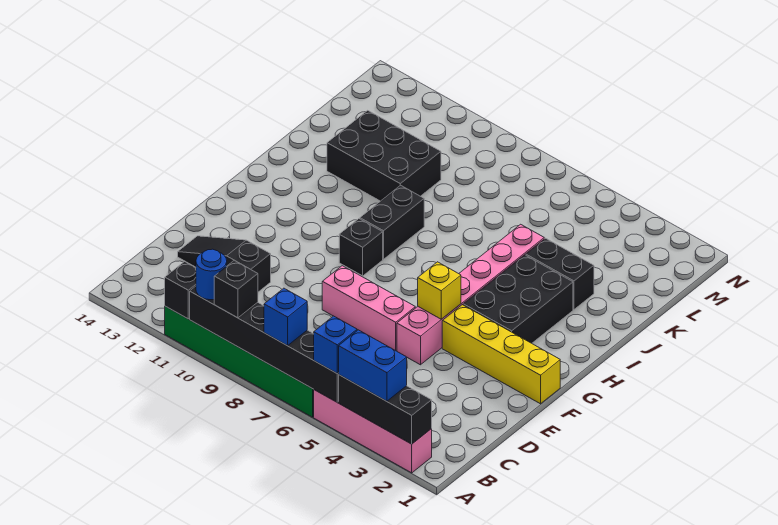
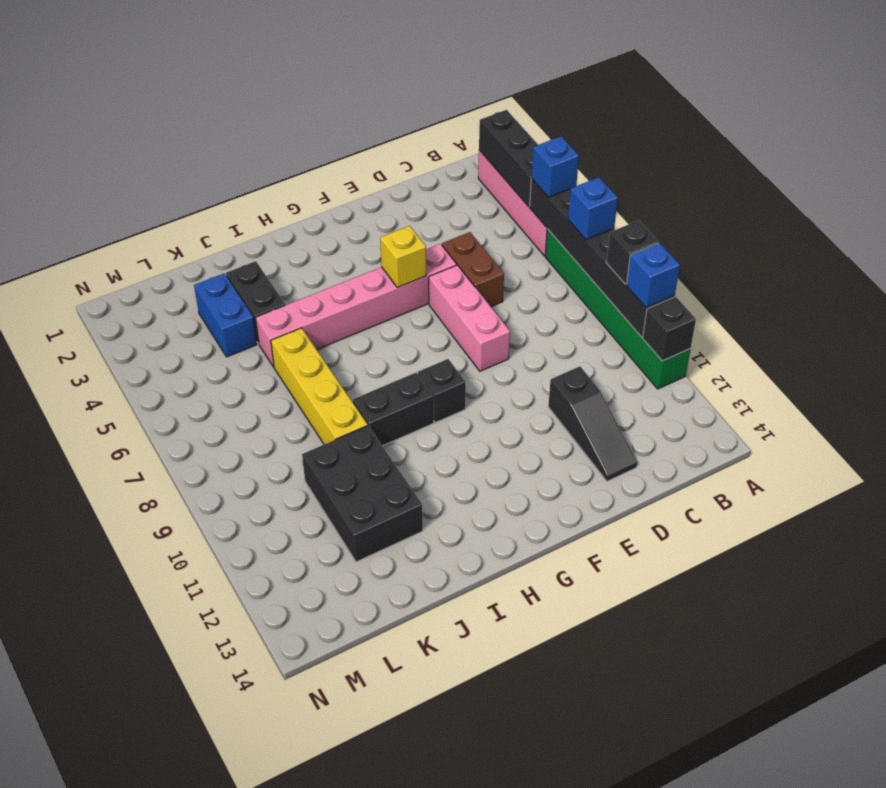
blue brick A3:A4 level 3 -> blue brick K3:K4 level 1
blue round brick A10 level 3 -> blue brick A10 level 3
none -> brown brick D5:D6 level 1
yellow brick F1:F4 level 1 -> yellow brick J6:J9 level 1
black brick G3:I4 level 1 -> none

